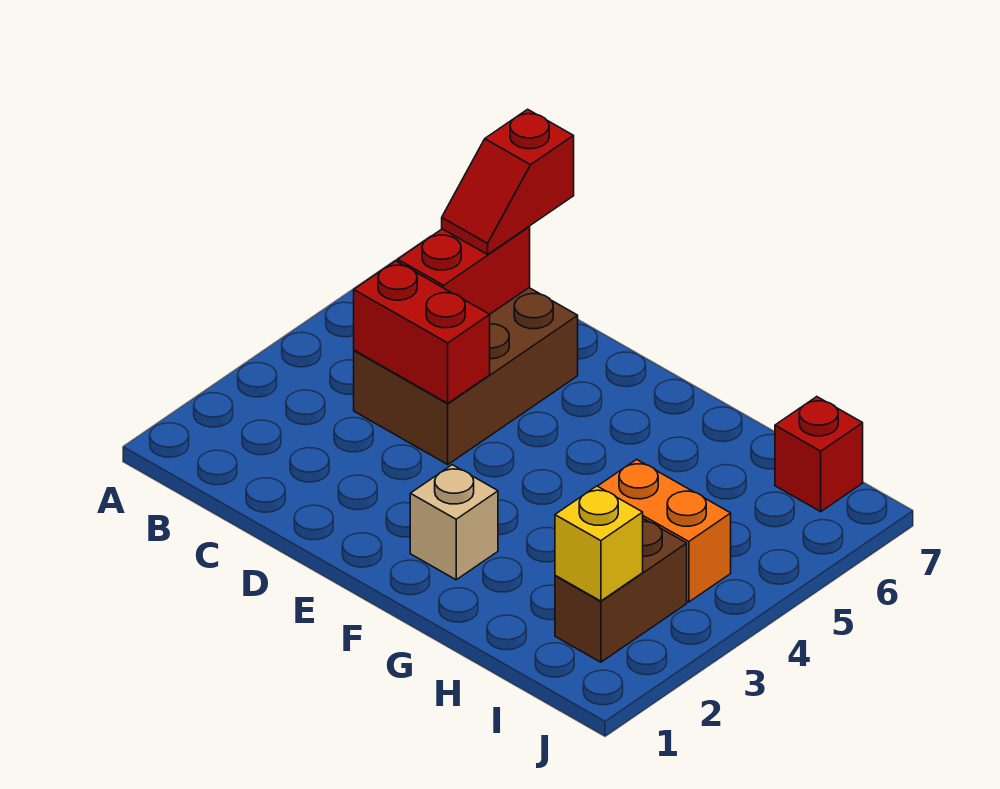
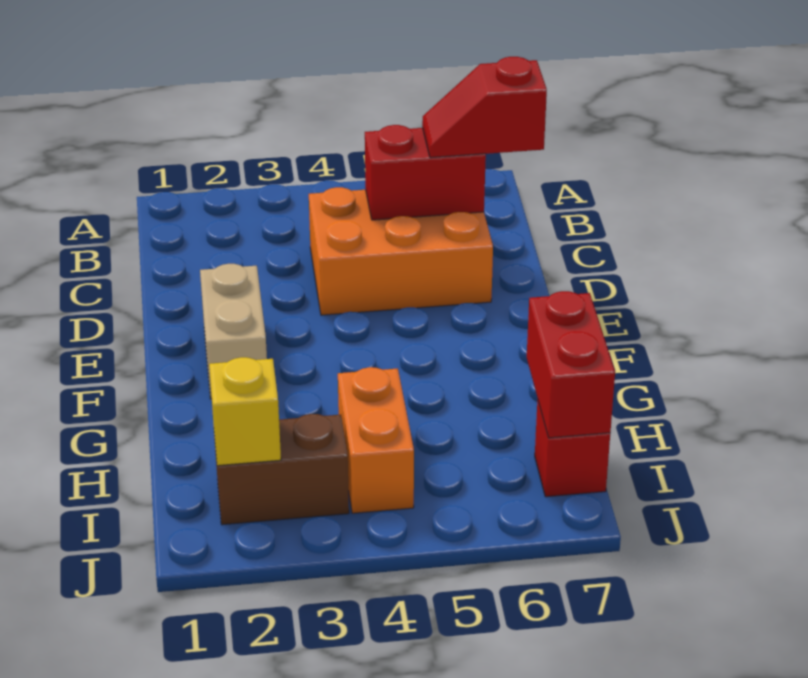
brown brick C4:D6 level 1 -> orange brick C4:D6 level 1
red brick C4:D4 level 2 -> red brick H7:I7 level 2
tan brick F2 level 1 -> tan brick E2:F2 level 1

